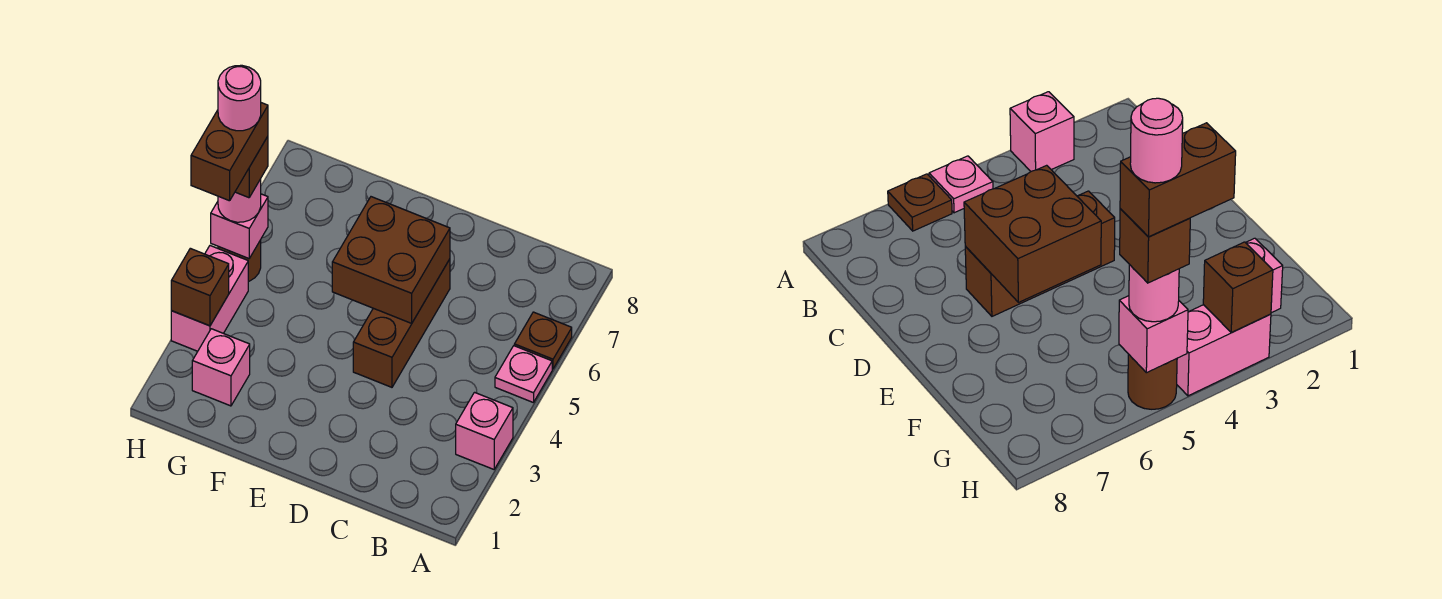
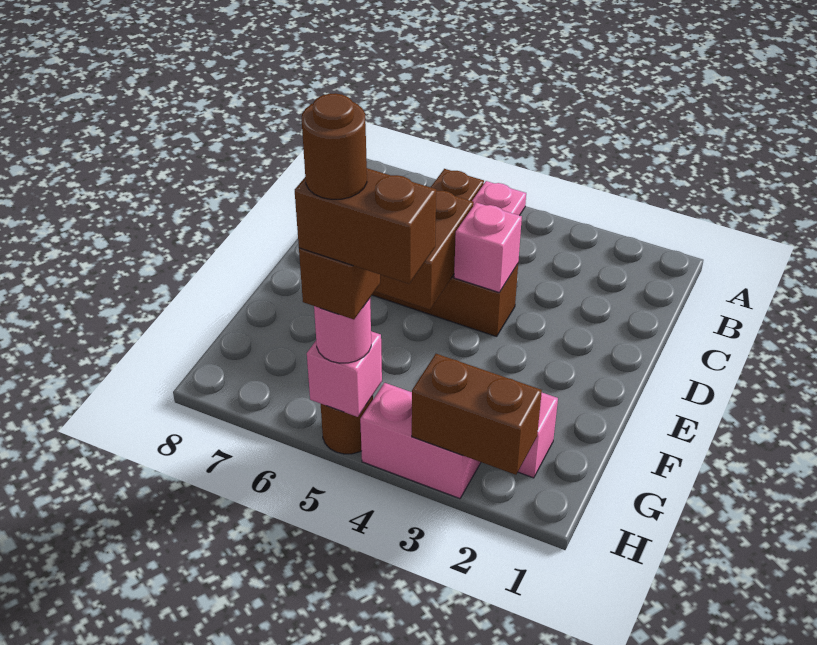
pink brick A3 level 1 -> pink brick D4 level 2
brown brick H3 level 2 -> brown brick H2:H3 level 2
pink round brick H5 level 6 -> brown round brick H5 level 6

